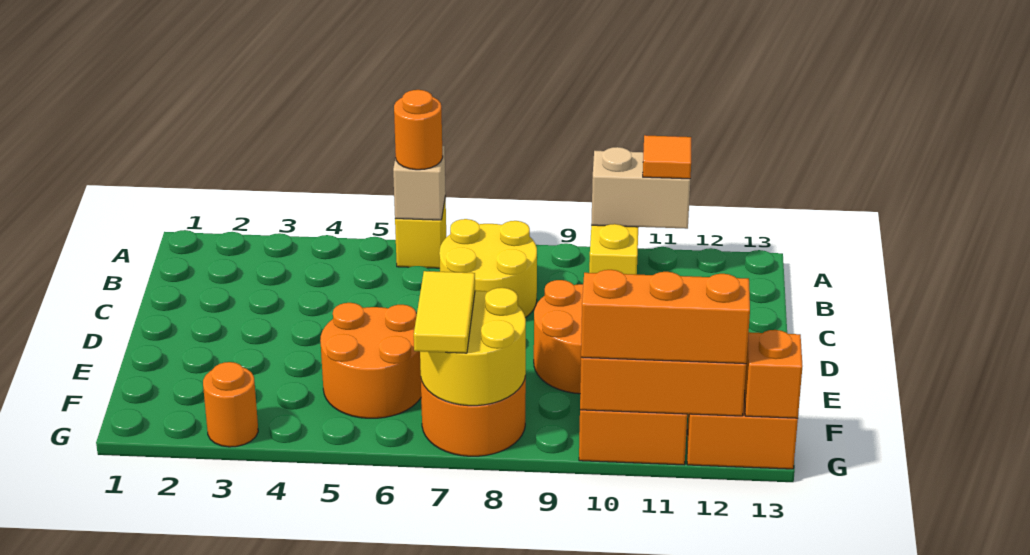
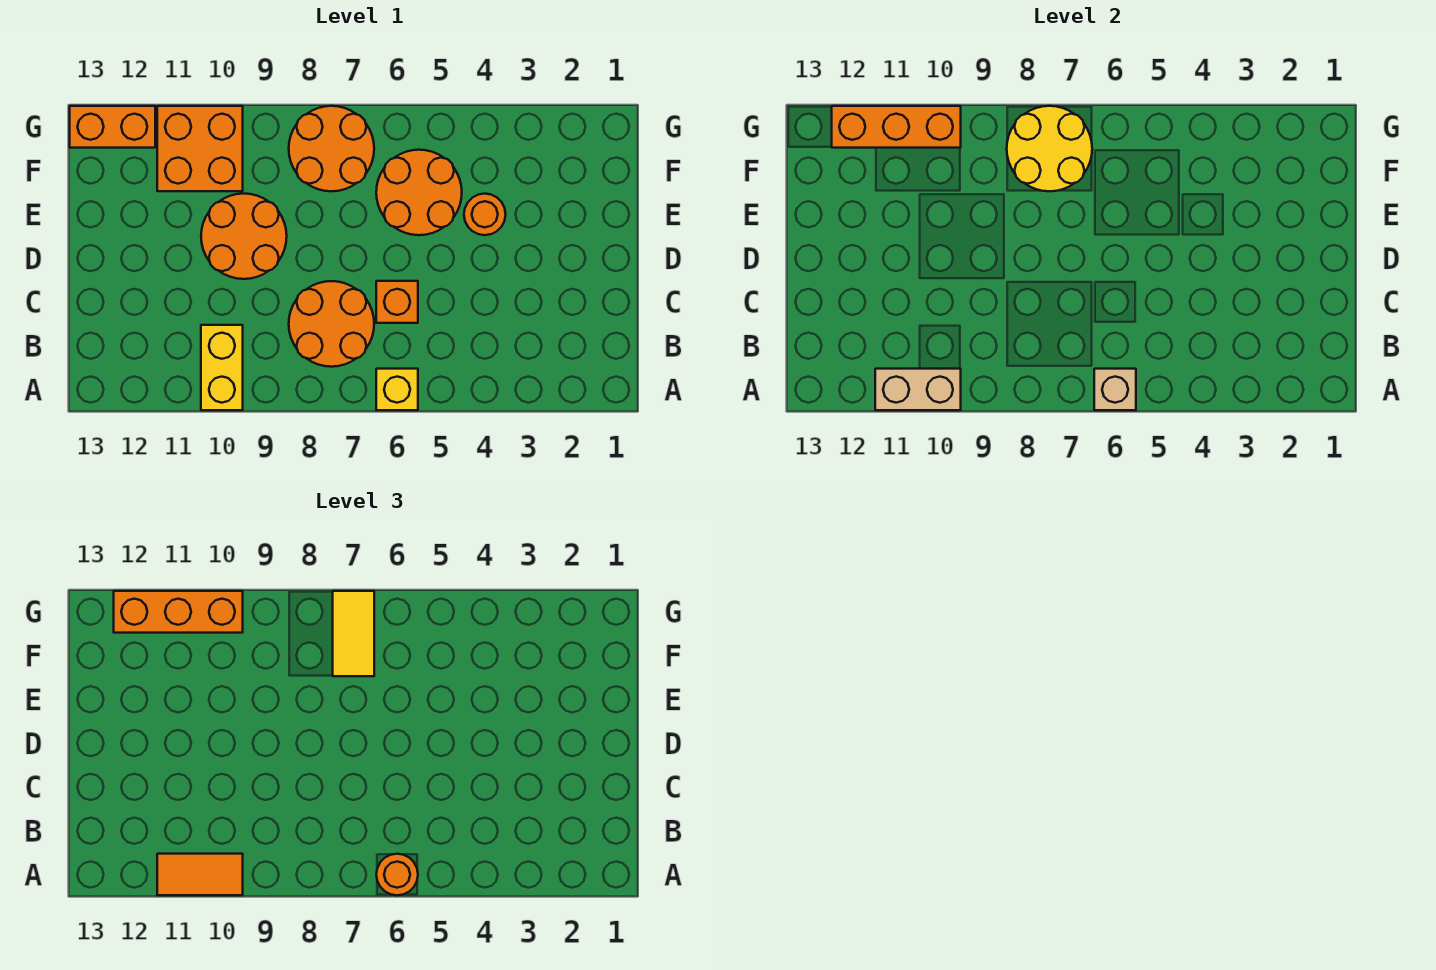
orange tile A11 level 3 -> orange tile A10:A11 level 3
yellow round brick B7:C8 level 1 -> orange round brick B7:C8 level 1
orange round brick G3 level 1 -> orange round brick E4 level 1
orange brick G13 level 2 -> orange brick C6 level 1

